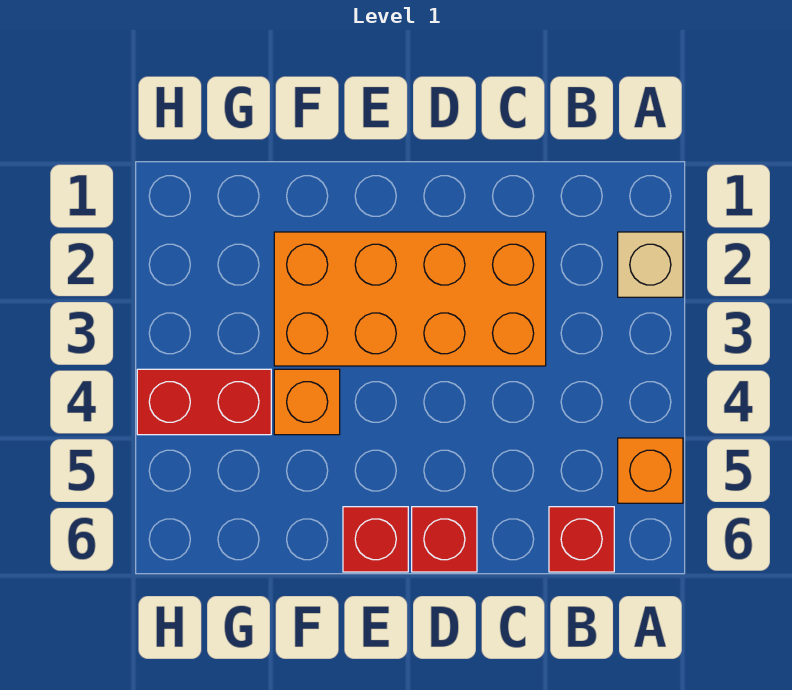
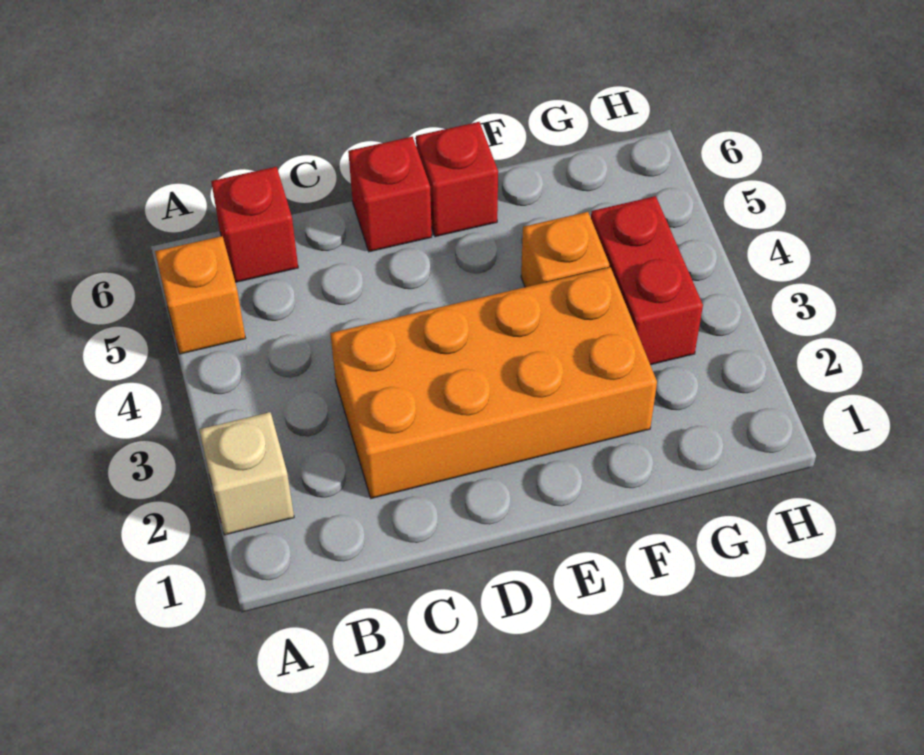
red brick G4:H4 level 1 -> red brick G3:G4 level 1

